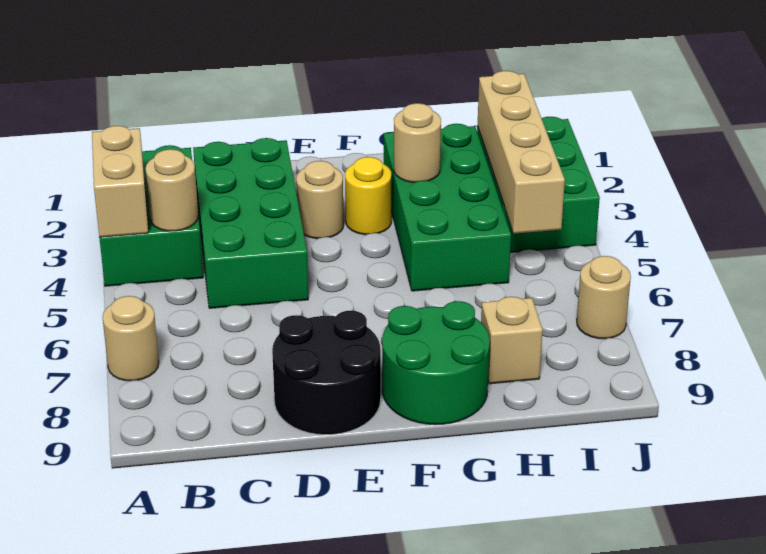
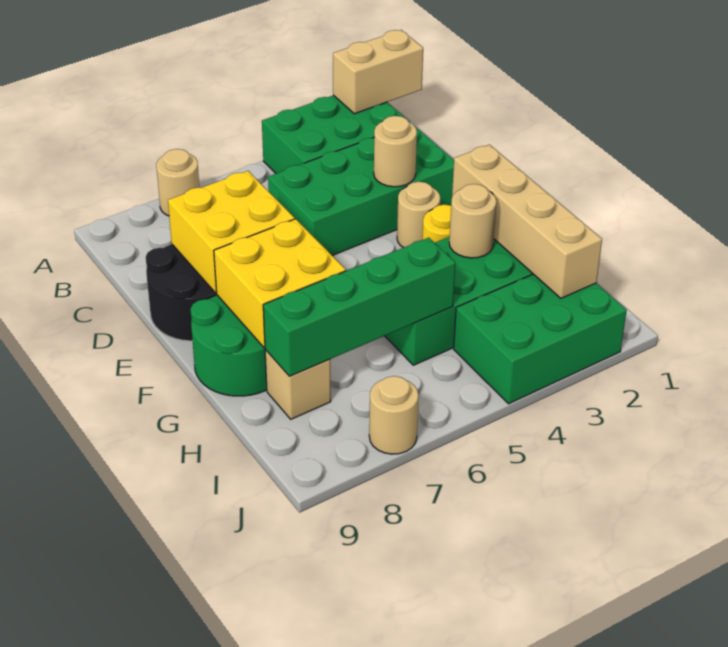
tan brick A3:A4 level 2 -> tan brick A1:A2 level 2
tan round brick B4 level 2 -> tan round brick D3 level 2
none -> yellow brick D7:E8 level 2
none -> yellow brick F7:G8 level 2
none -> green brick H5:H8 level 2
tan brick I2:I5 level 2 -> tan brick F2:I2 level 2

